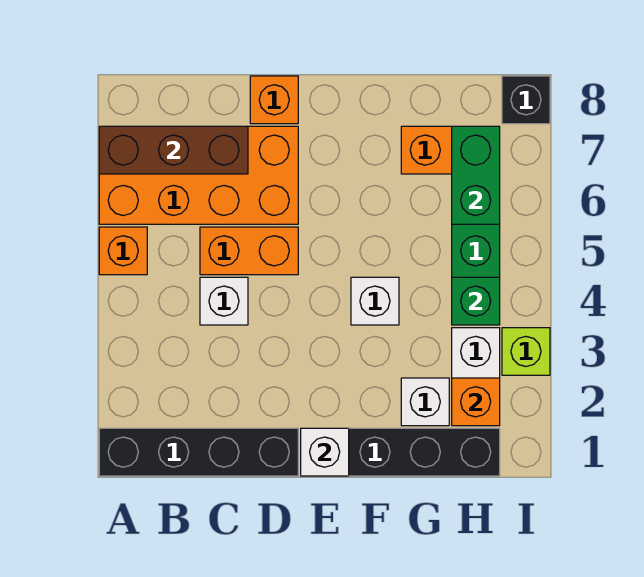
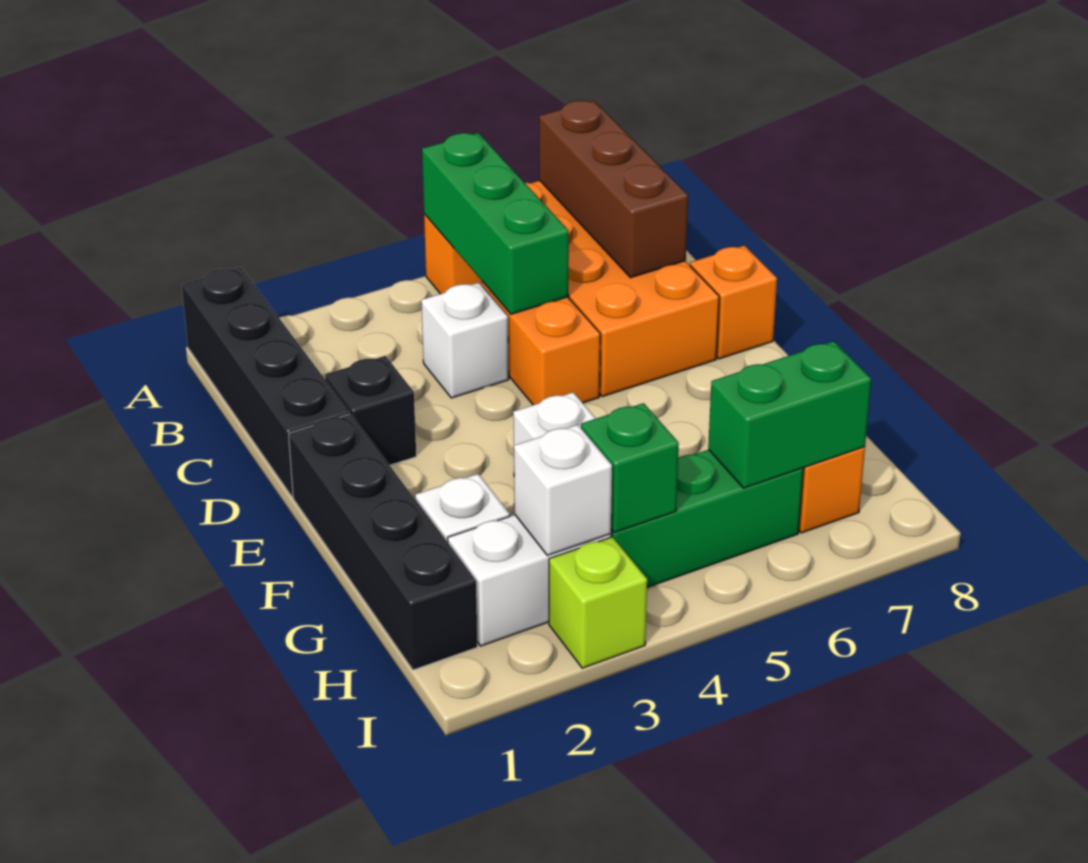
none -> green brick A5:C5 level 2
white brick E1 level 2 -> white brick H3 level 2
orange brick H2 level 2 -> none
black brick I8 level 1 -> black brick D2 level 1

